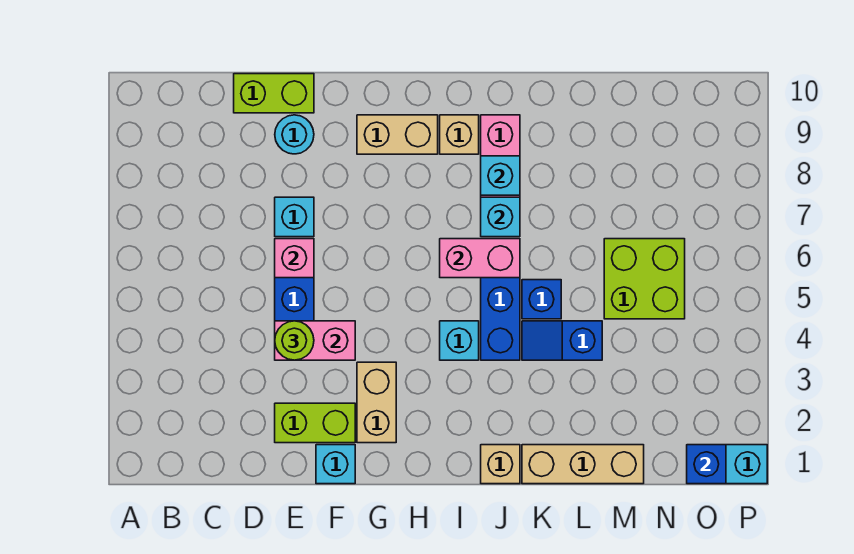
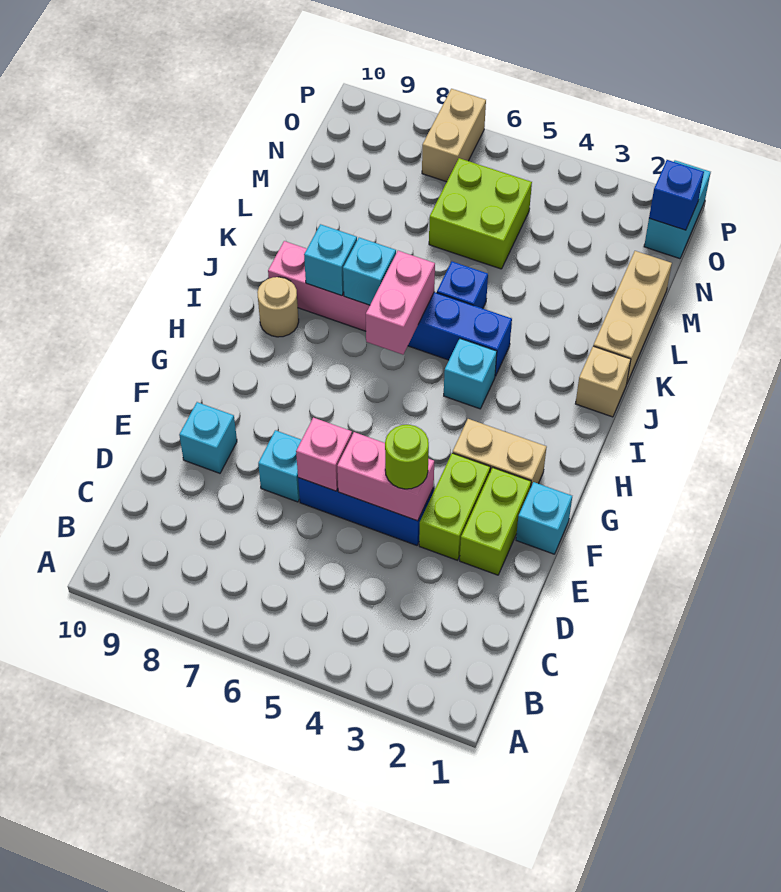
lime brick D10:E10 level 1 -> lime brick E3:F3 level 1
pink brick E4:F4 level 2 -> pink brick E4:E5 level 2
cyan round brick E9 level 1 -> cyan brick E9 level 1
tan brick G9:H9 level 1 -> tan brick O7:P7 level 1
tan brick I9 level 1 -> tan round brick I9 level 1
blue slope K4:L4 level 1 top L -> none

